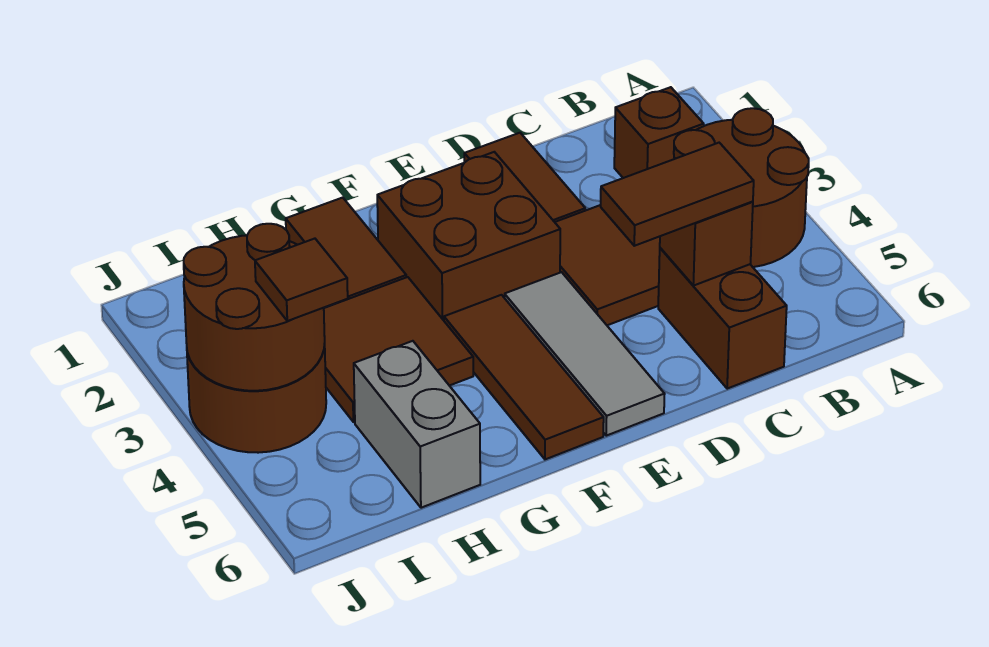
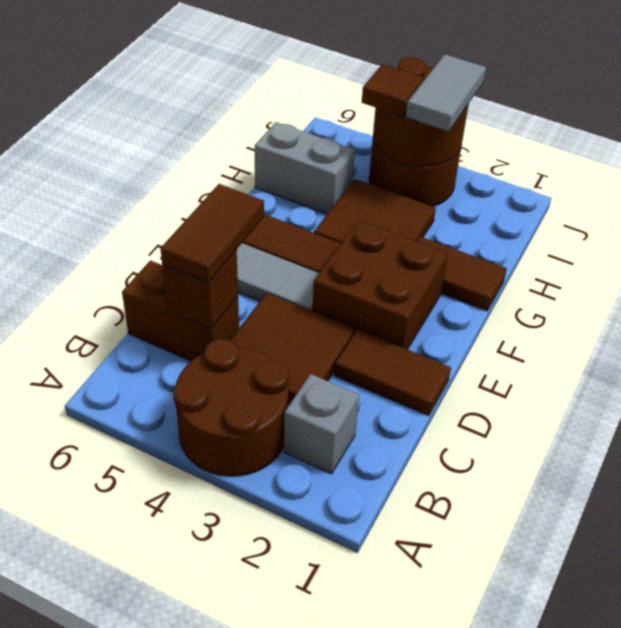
brown brick B2 level 1 -> grey brick B2 level 1
none -> grey tile I3:J3 level 3

